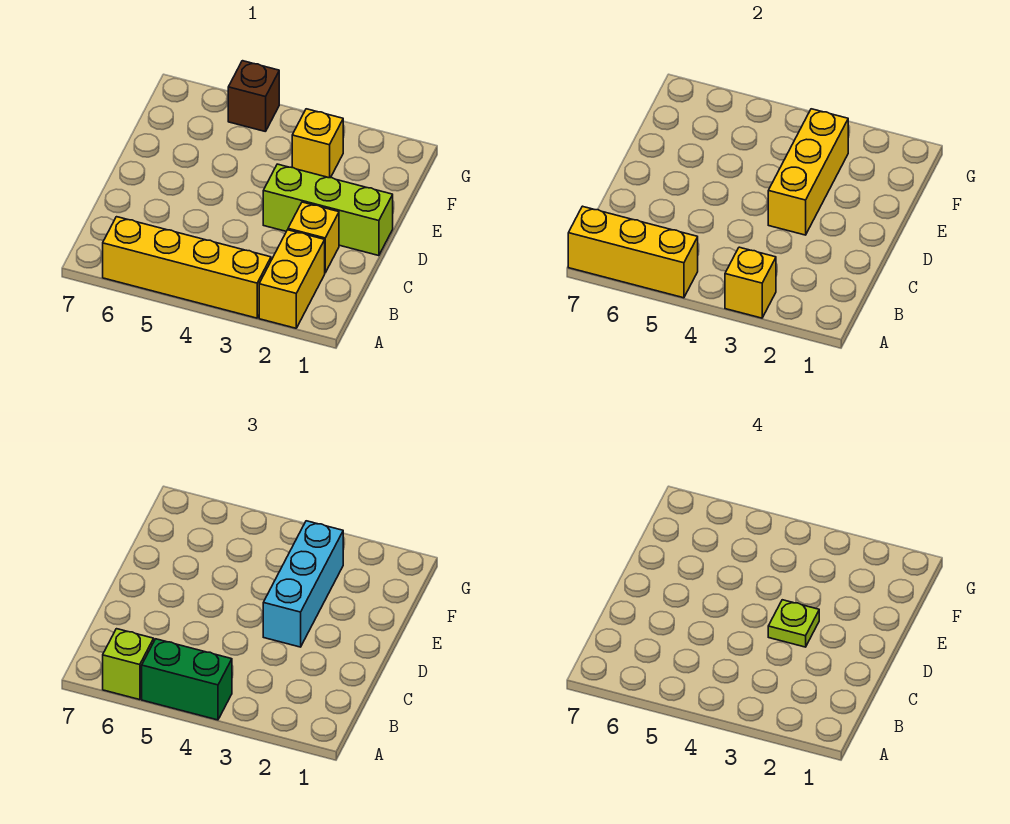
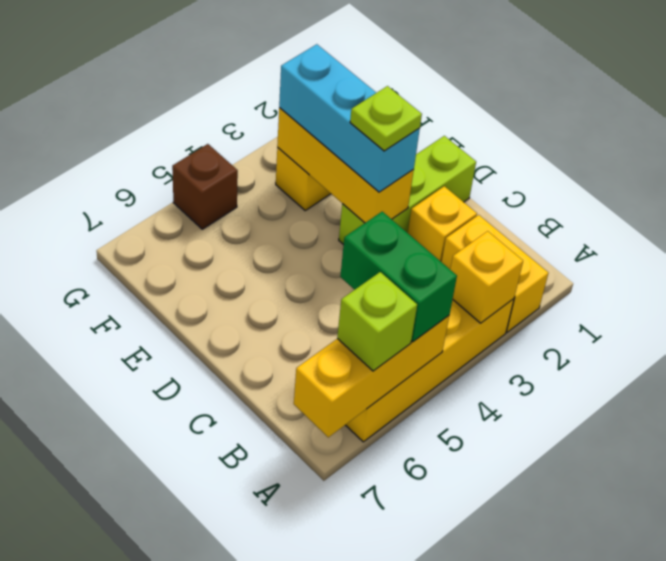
green brick A4:A5 level 3 -> green brick A5:B5 level 3

